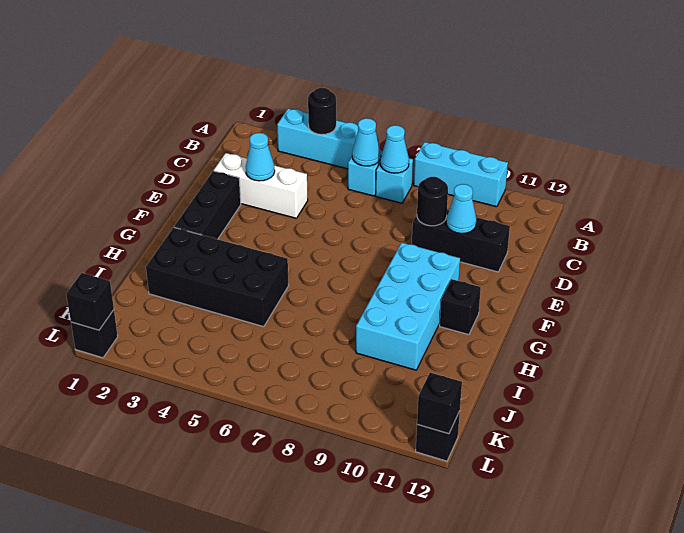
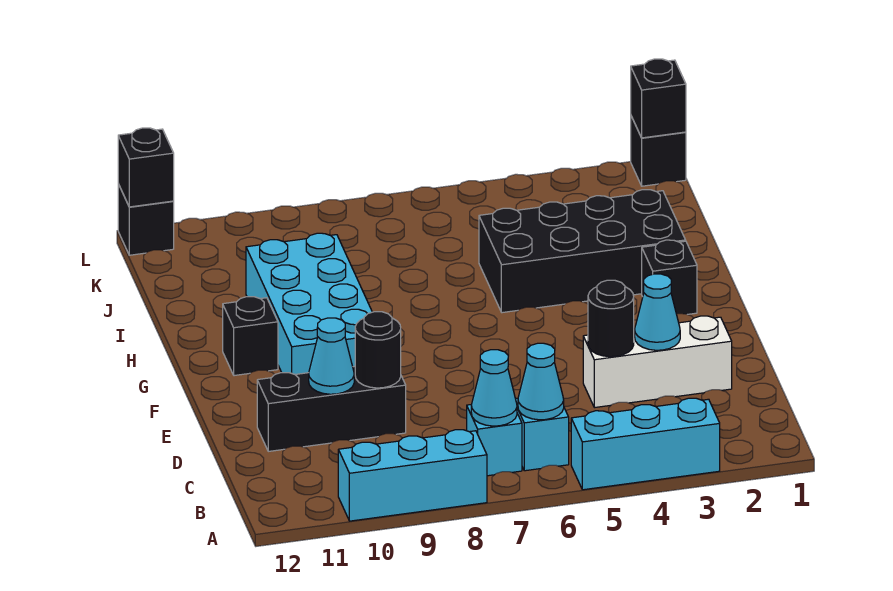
black round brick A4 level 2 -> black round brick D4 level 2
black brick E2:G2 level 1 -> black brick G2 level 1

